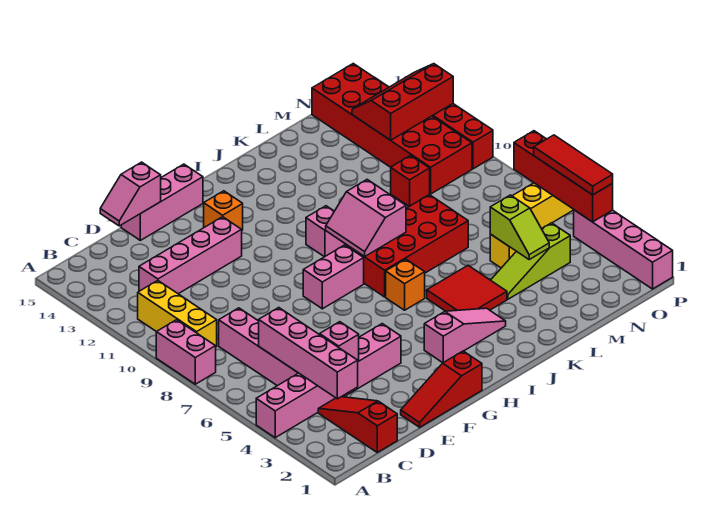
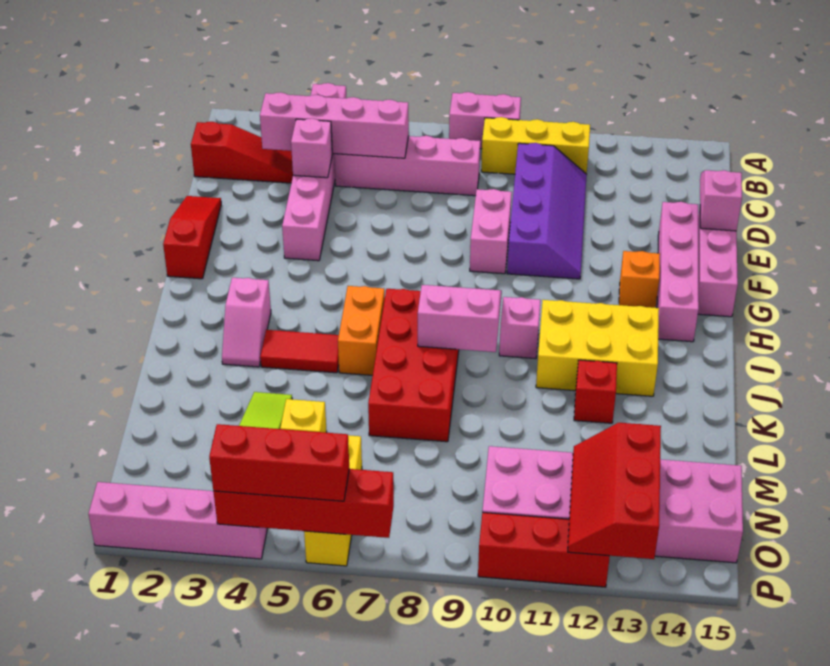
none -> purple slope C10:F11 level 1 top 10
pink brick C12:F12 level 1 -> pink brick E14:H14 level 1
pink brick G8:H8 level 1 -> pink brick E9:F9 level 1
pink slope H3:J3 level 1 top H -> pink slope I3:J3 level 1 top I
orange brick I6 level 1 -> orange brick I6:J6 level 1
none -> yellow brick I11:J13 level 1
red tile J4:K5 level 1 -> red tile J4:J5 level 1
lime slope M4:M5 level 2 top 5 -> none
red brick M10 level 1 -> red brick K12 level 1
red brick N10:O15 level 1 -> pink brick N10:O15 level 1
red slope N12:P13 level 2 top 12 -> red slope N12:P13 level 2 top 13
red tile P4:P6 level 3 -> red brick P4:P6 level 3

